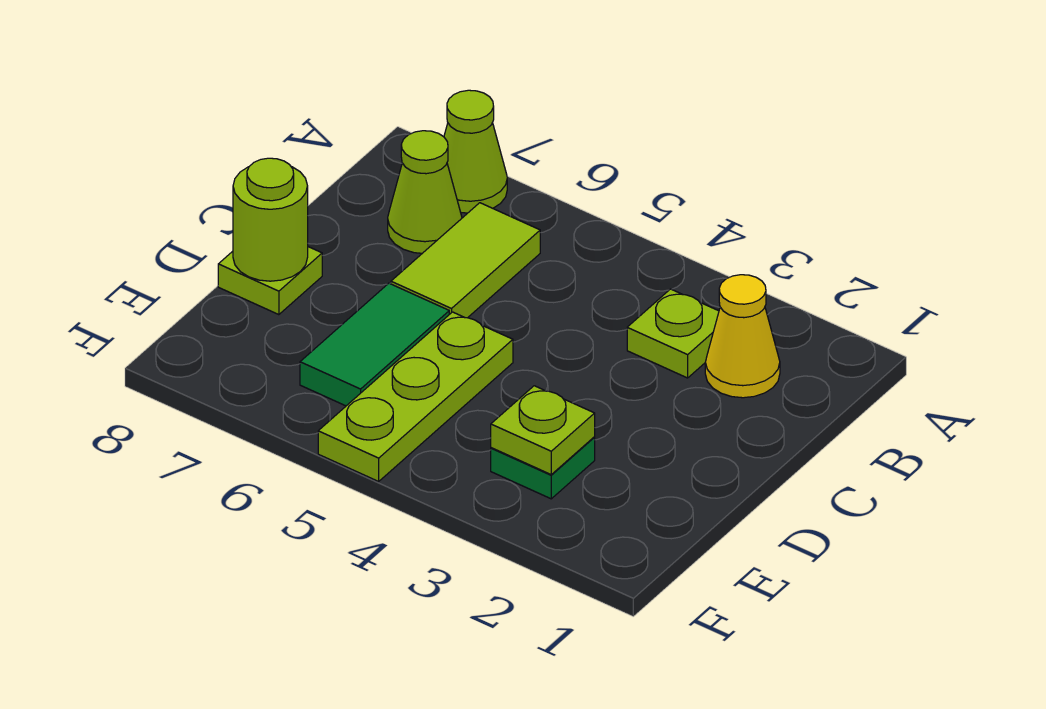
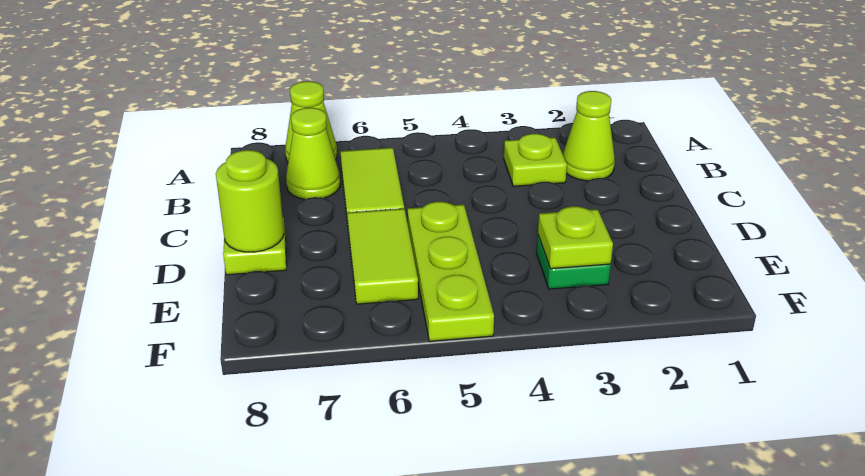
yellow cone B2 level 1 -> lime cone B2 level 1
green tile D6:E6 level 1 -> lime tile D6:E6 level 1

